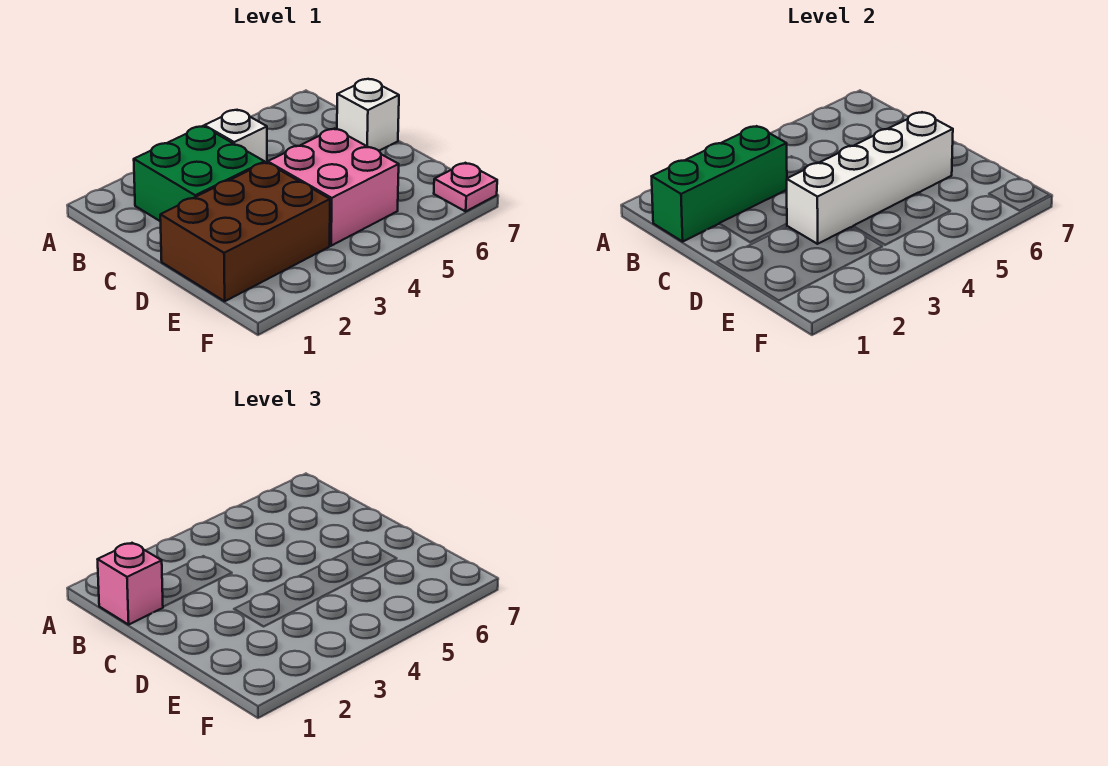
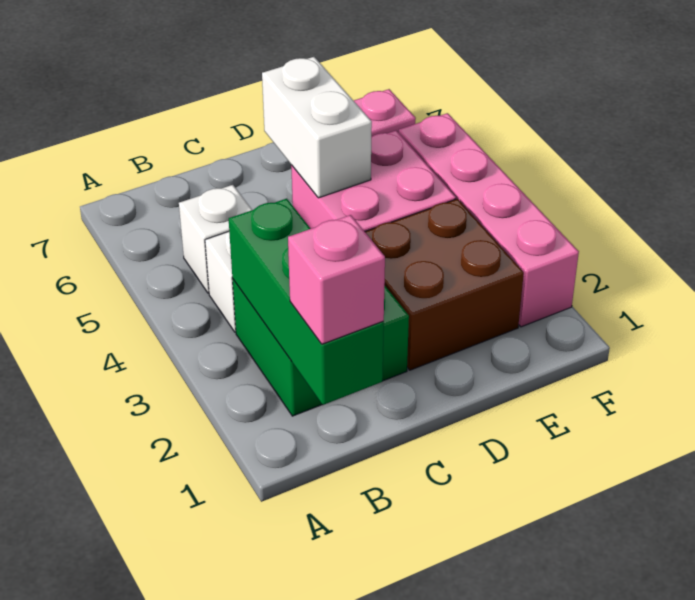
white brick C7 level 1 -> white brick B5 level 1
brown brick D1:E3 level 1 -> brown brick D2:E3 level 1
white brick D3:D6 level 2 -> white brick D5:D6 level 2
none -> pink brick F2:F5 level 1

